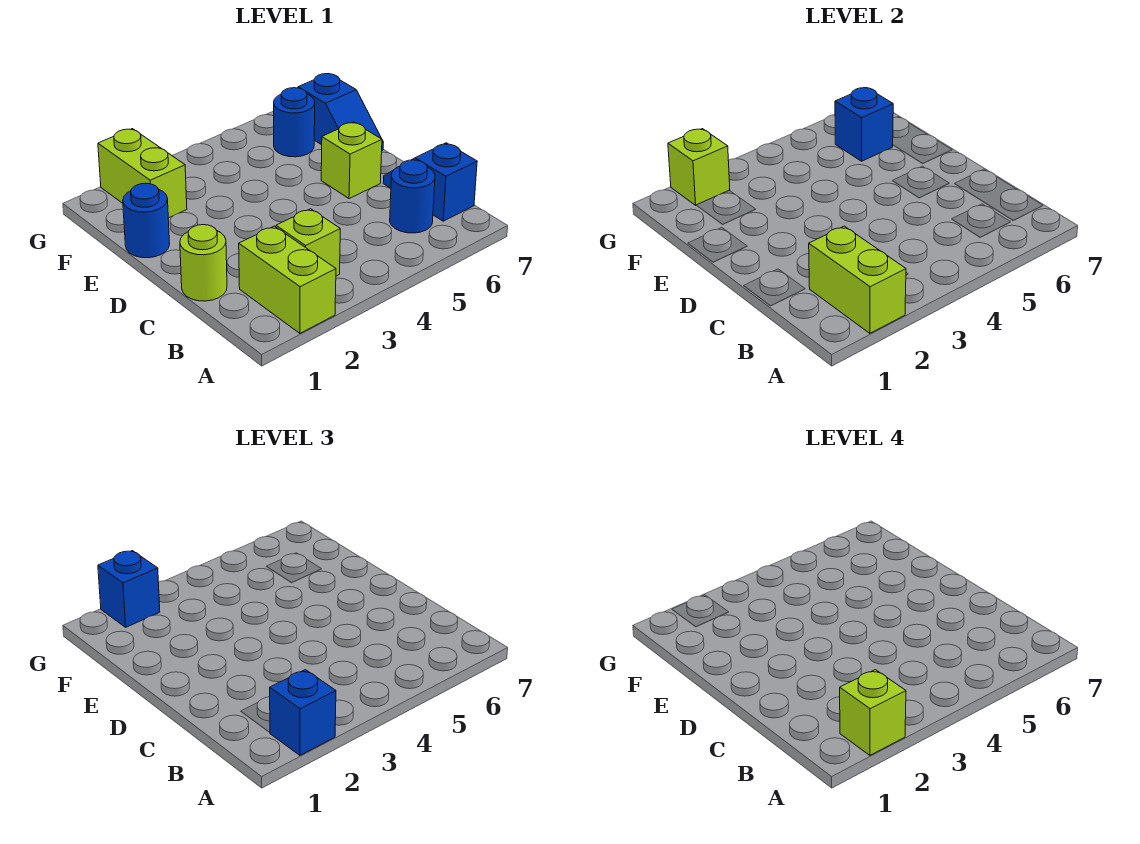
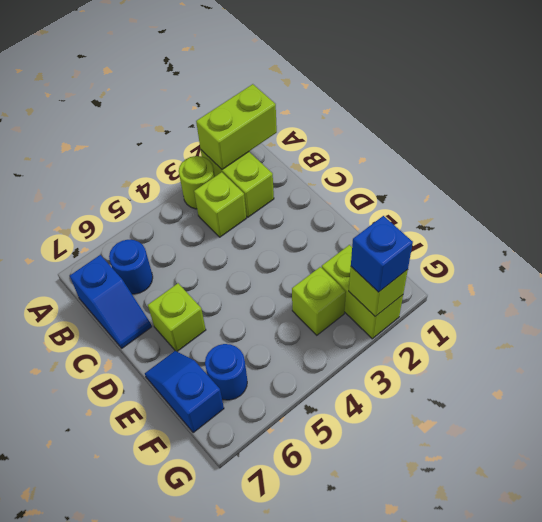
lime brick A2:B2 level 2 -> lime brick A1:A2 level 2
blue brick A2 level 3 -> none
lime brick A2 level 4 -> lime brick F3 level 1
lime round brick C1 level 1 -> lime round brick A3 level 1
blue round brick E1 level 1 -> none
blue brick F6 level 2 -> none

